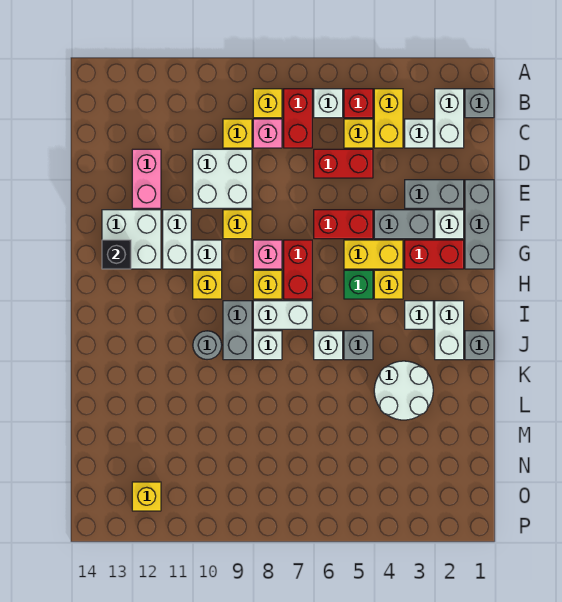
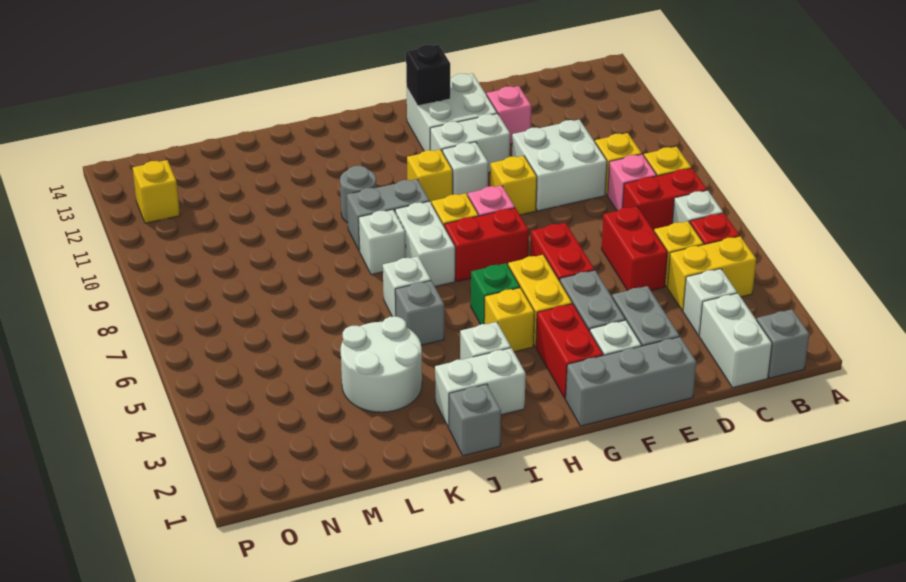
white brick B2:C2 level 1 -> white brick C1:C2 level 1
pink brick D12:E12 level 1 -> pink brick E12 level 1

